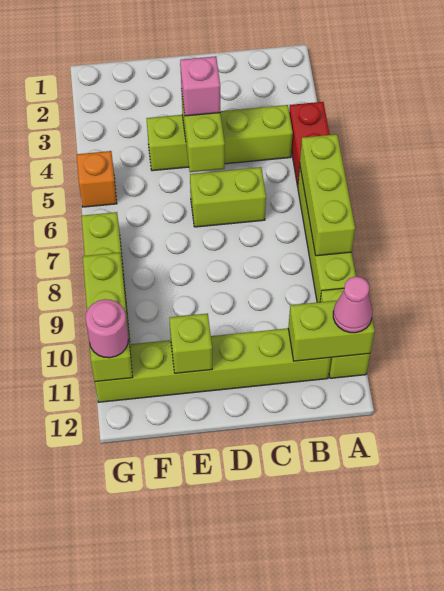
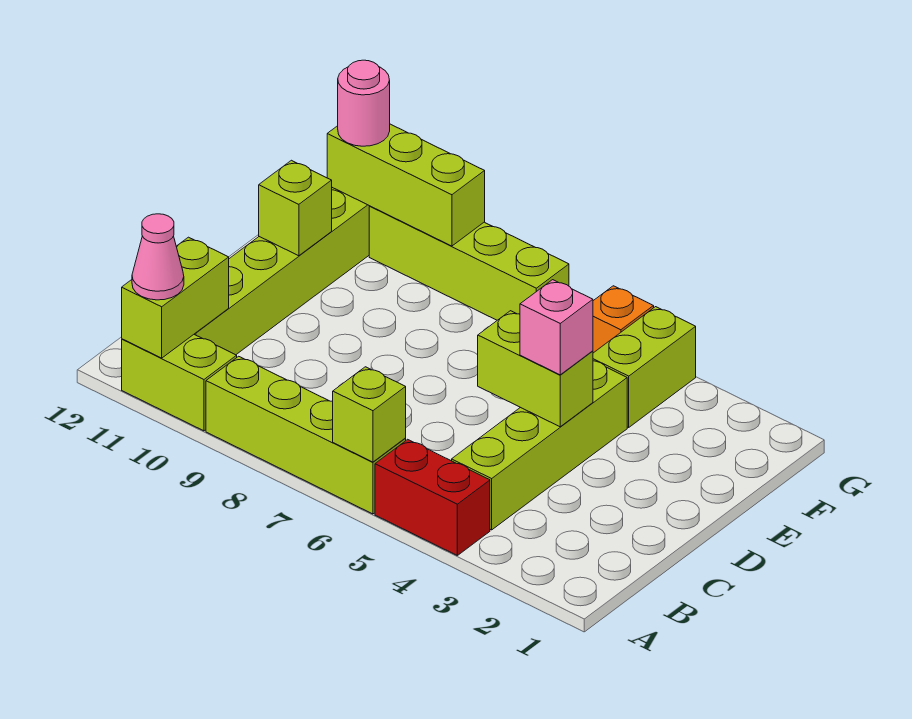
lime brick A6:A8 level 2 -> lime brick A6 level 2
lime brick C6:D6 level 1 -> lime brick F4:G4 level 1

